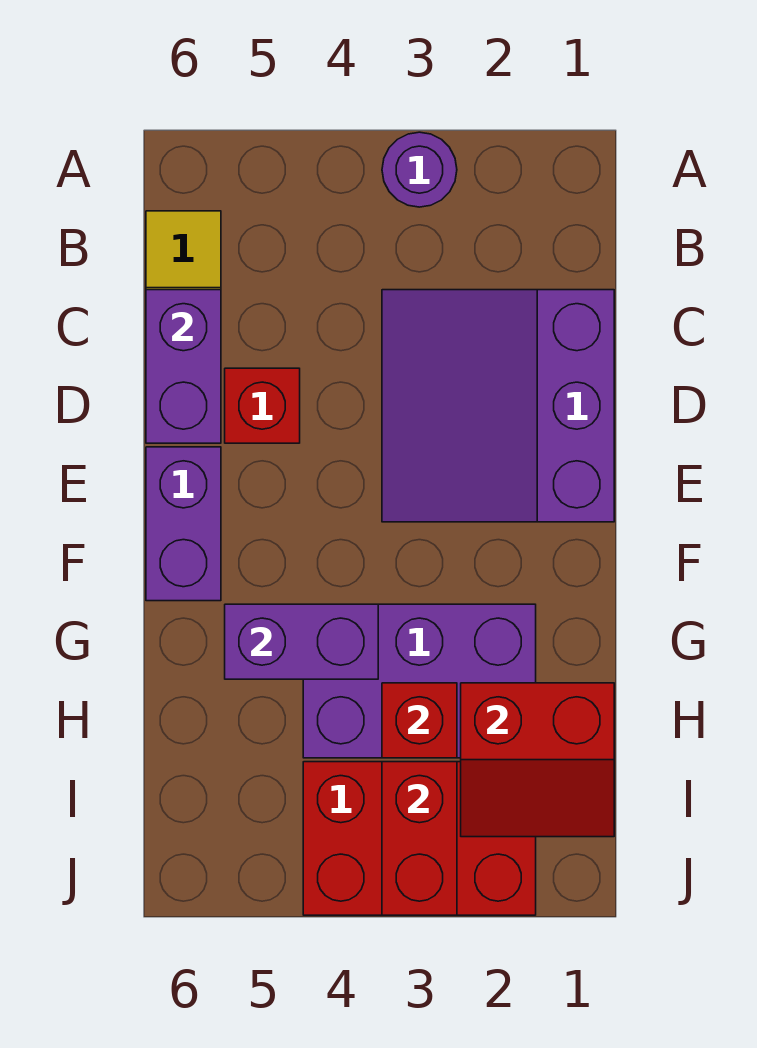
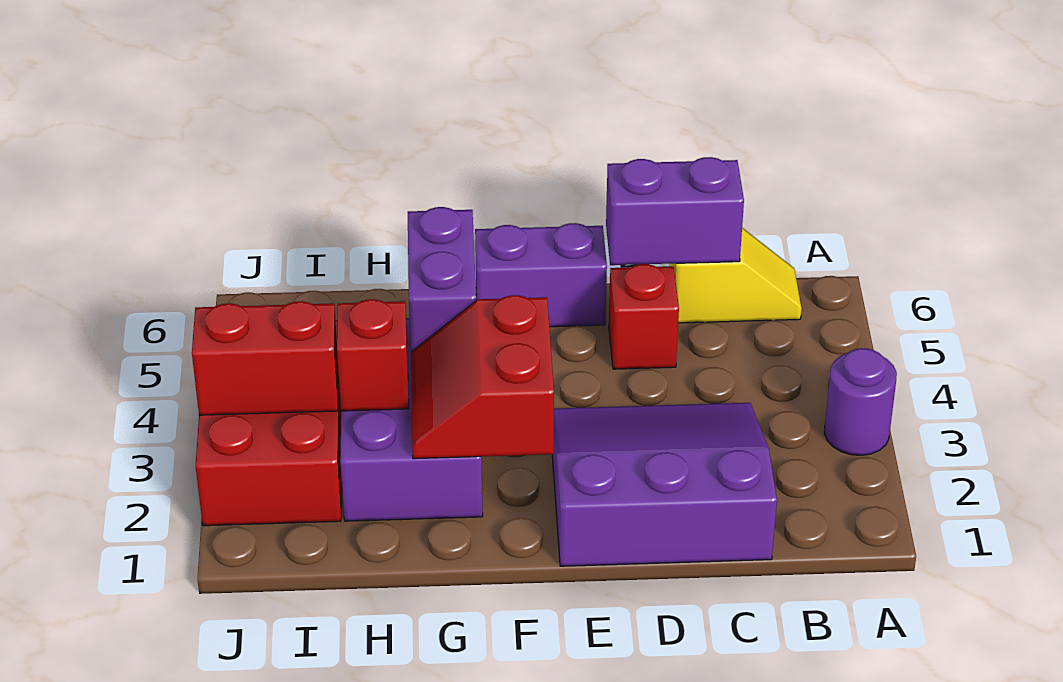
red slope H1:I2 level 2 top H -> red slope F2:G3 level 2 top F

